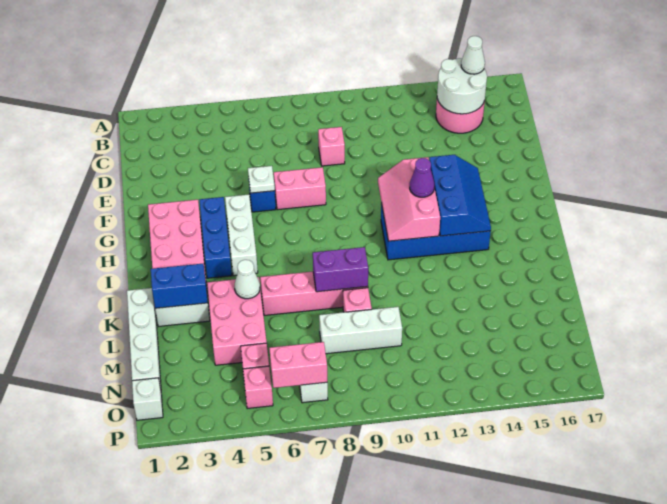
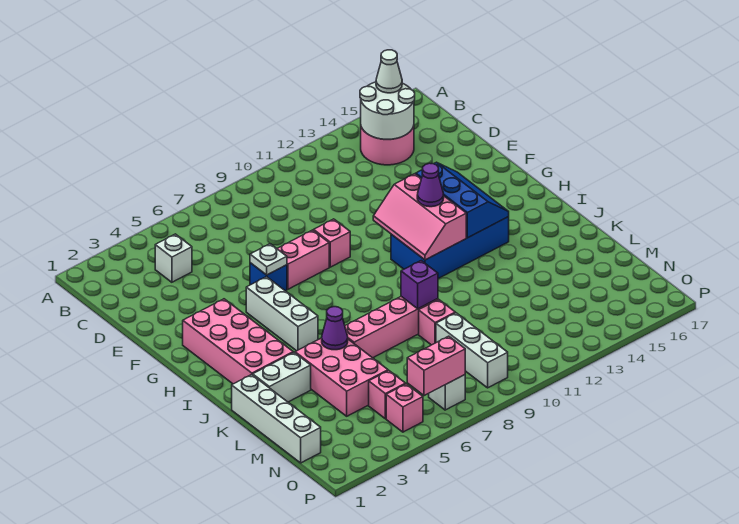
pink brick D9 level 1 -> pink brick F9 level 1
blue brick G4:I4 level 1 -> none
blue brick K2:K3 level 2 -> none
white cone K5 level 2 -> purple cone K5 level 2
purple brick K8:K9 level 2 -> purple brick K9 level 2
white brick M8:M10 level 1 -> white brick M9:O9 level 1
white brick O1 level 1 -> white brick C4 level 1

